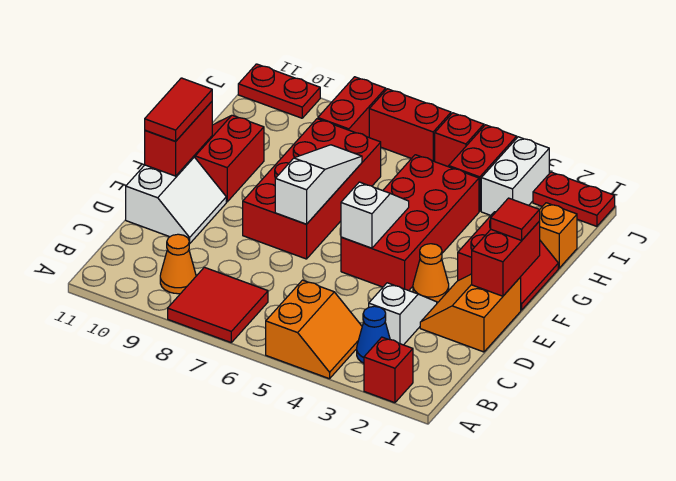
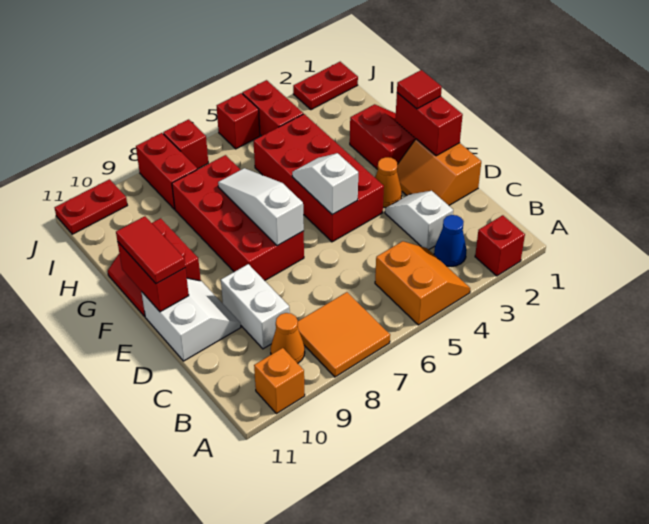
red tile A7:B8 level 1 -> orange tile A7:B8 level 1
orange brick H1 level 1 -> orange brick A10 level 1
white brick I3:J3 level 1 -> white brick C9:D9 level 1
red brick J6:J7 level 1 -> red brick J7 level 1

